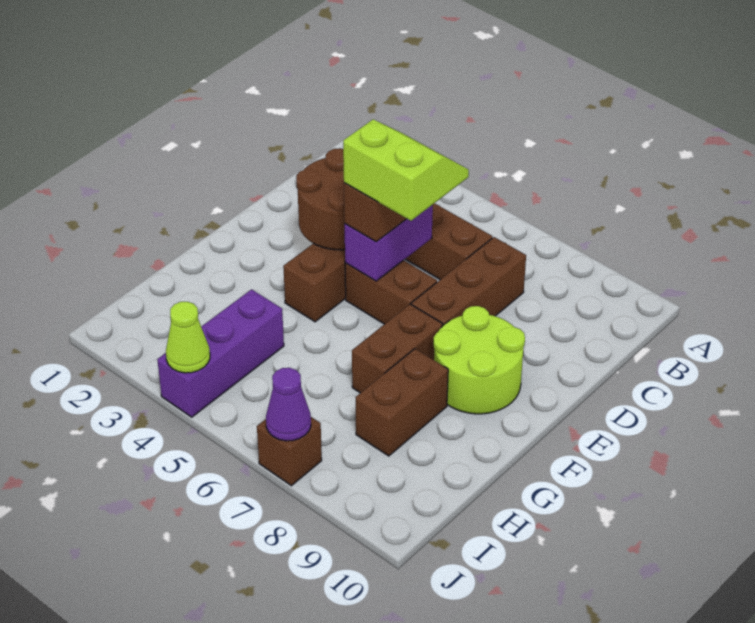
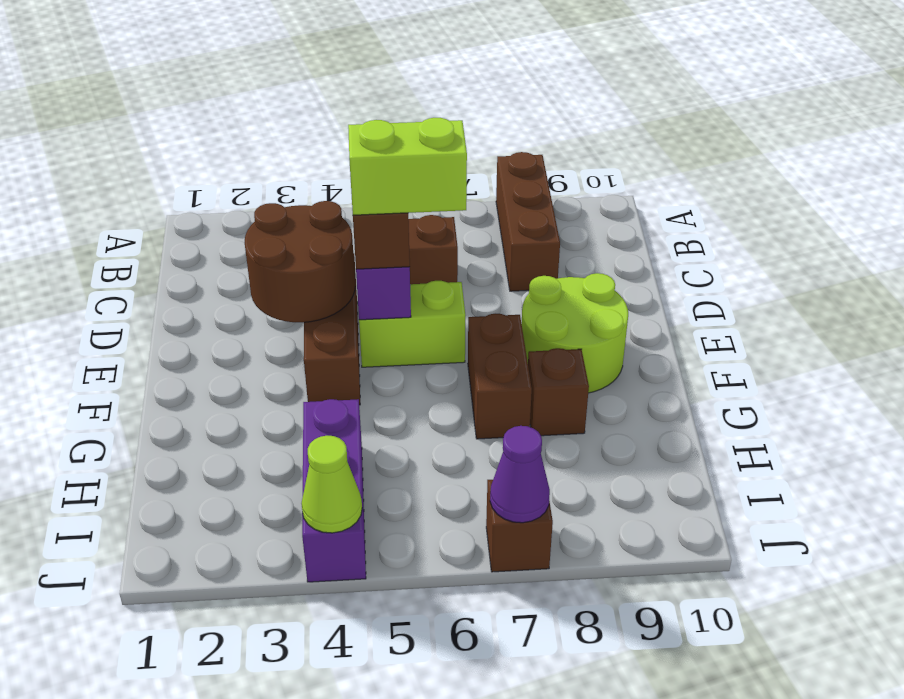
brown brick C7:E7 level 1 -> brown brick A8:C8 level 1
brown brick E5:E6 level 1 -> lime brick E5:E6 level 1
brown brick G8:H8 level 1 -> brown brick G8 level 1

